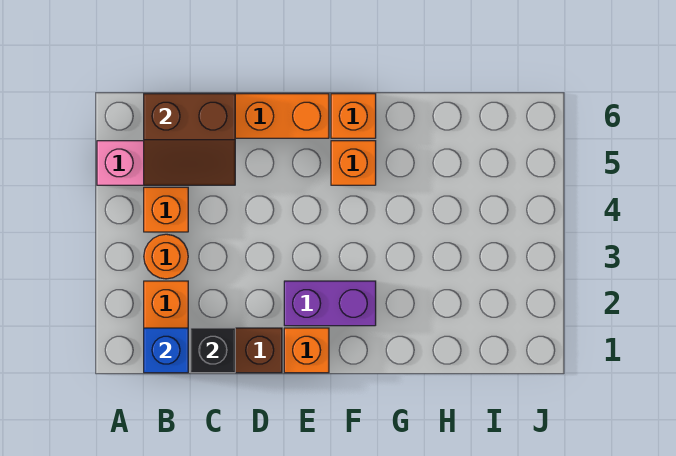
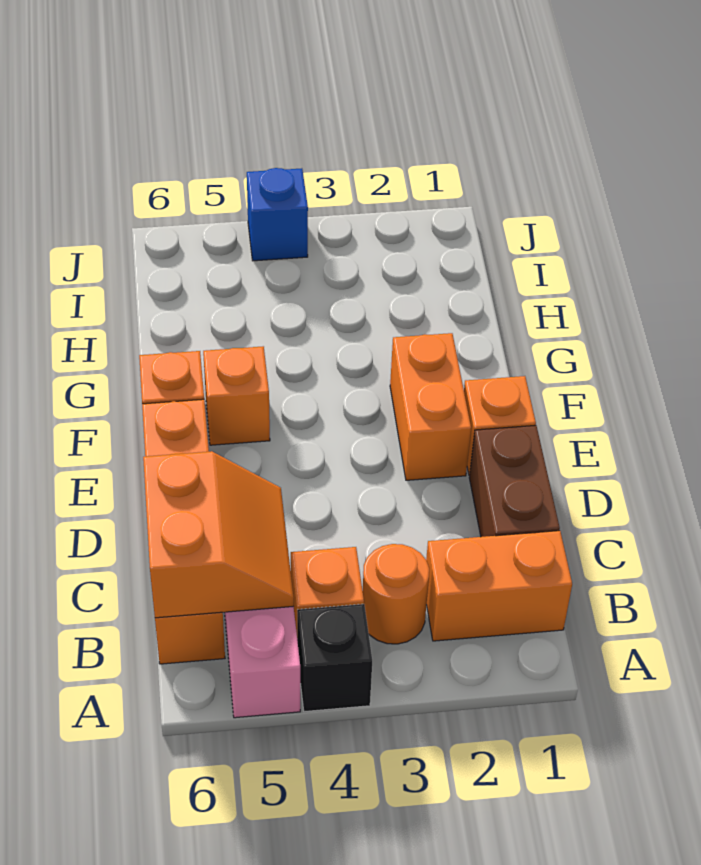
blue brick B1 level 2 -> blue brick J4 level 1
brown slope B5:C6 level 2 top 6 -> orange slope B5:C6 level 2 top 6
black brick C1 level 2 -> black brick A4 level 1
purple brick E2:F2 level 1 -> orange brick E2:F2 level 1

